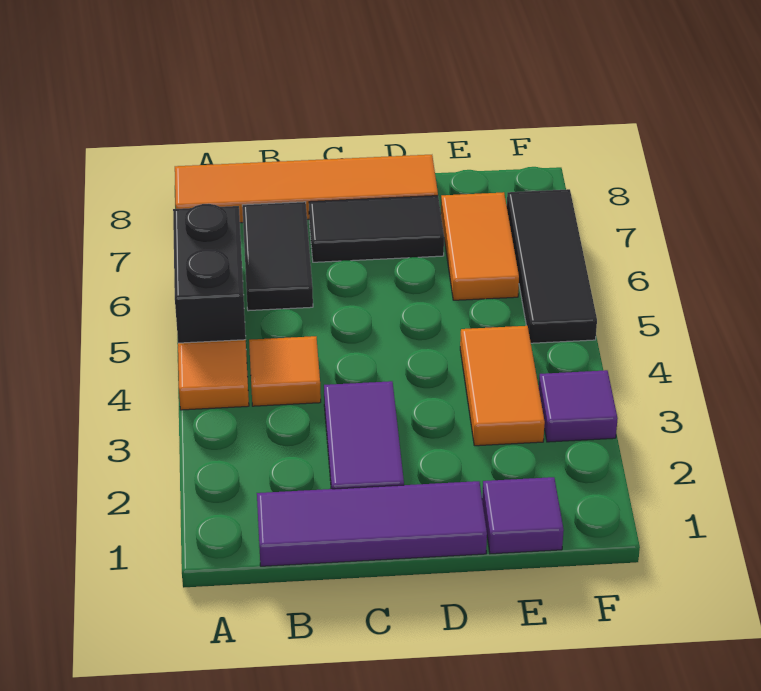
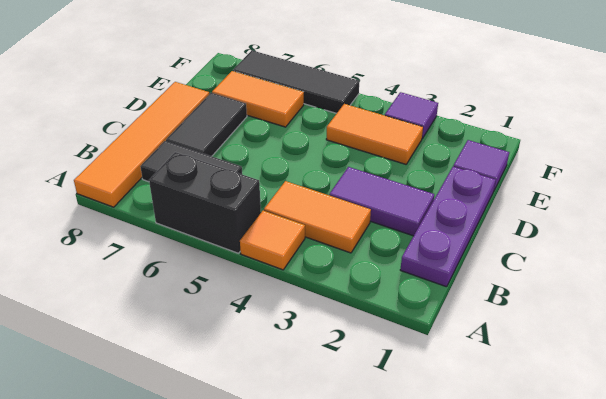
purple tile B1:D1 level 1 -> purple plate B1:D1 level 1
orange tile B4 level 1 -> orange tile B3:B4 level 1

